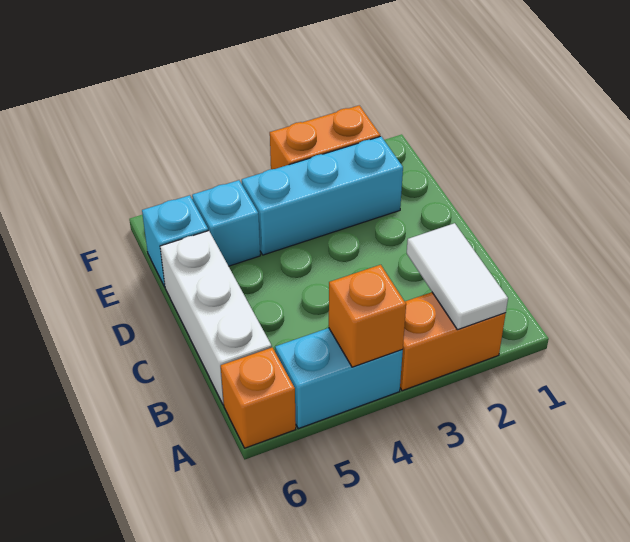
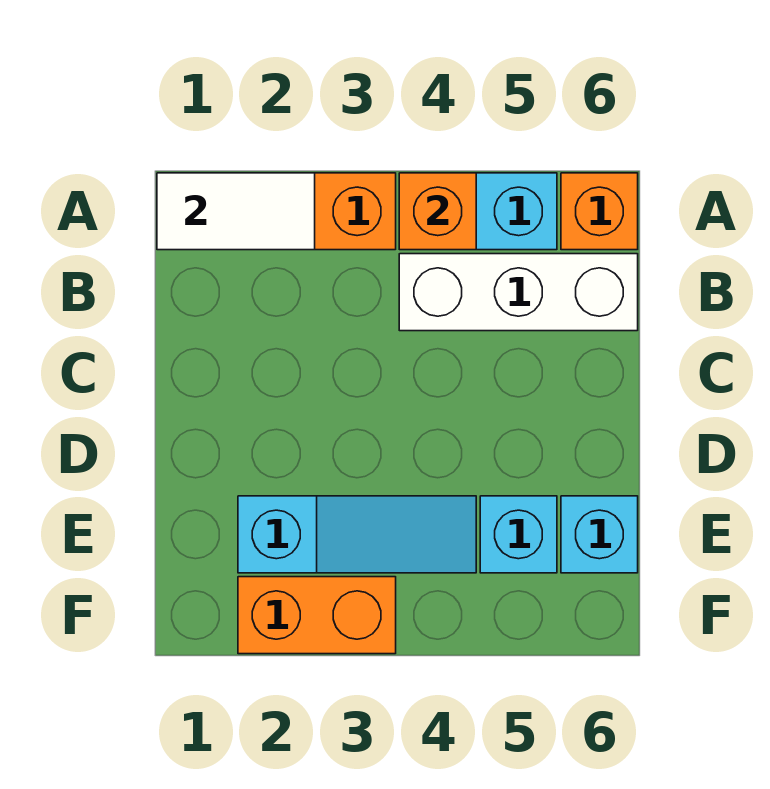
white tile A2:B2 level 2 -> white tile A1:A2 level 2
white brick B6:D6 level 1 -> white brick B4:B6 level 1
cyan brick E2:E4 level 1 -> cyan slope E2:E4 level 1 top 2

